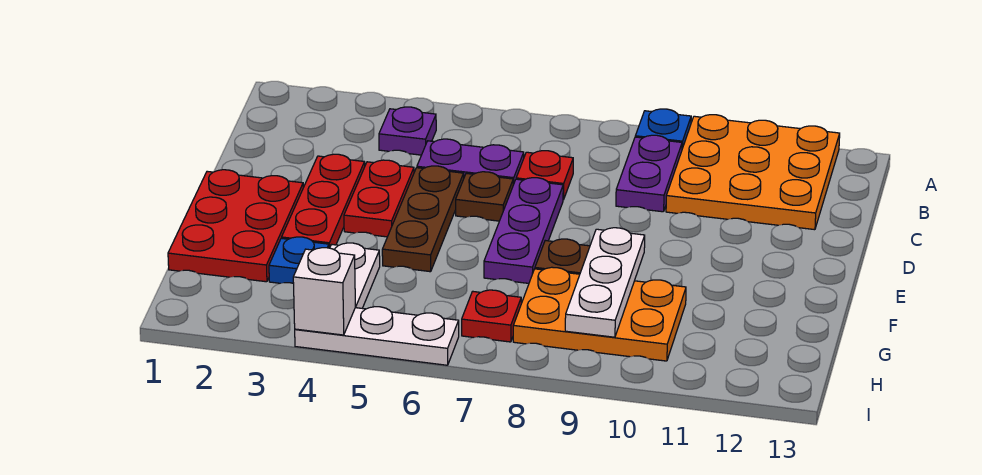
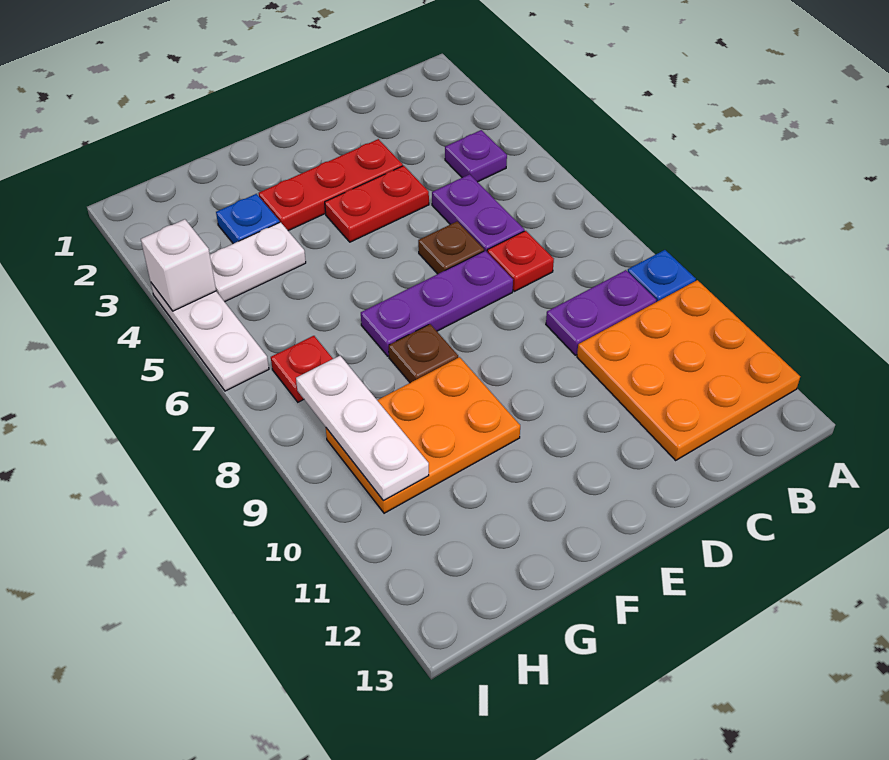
brown plate D5:F5 level 1 -> none
red plate E1:G2 level 1 -> none
white plate F9:H9 level 2 -> white plate H8:H10 level 2
orange plate G8:H10 level 1 -> orange plate F9:H10 level 1

